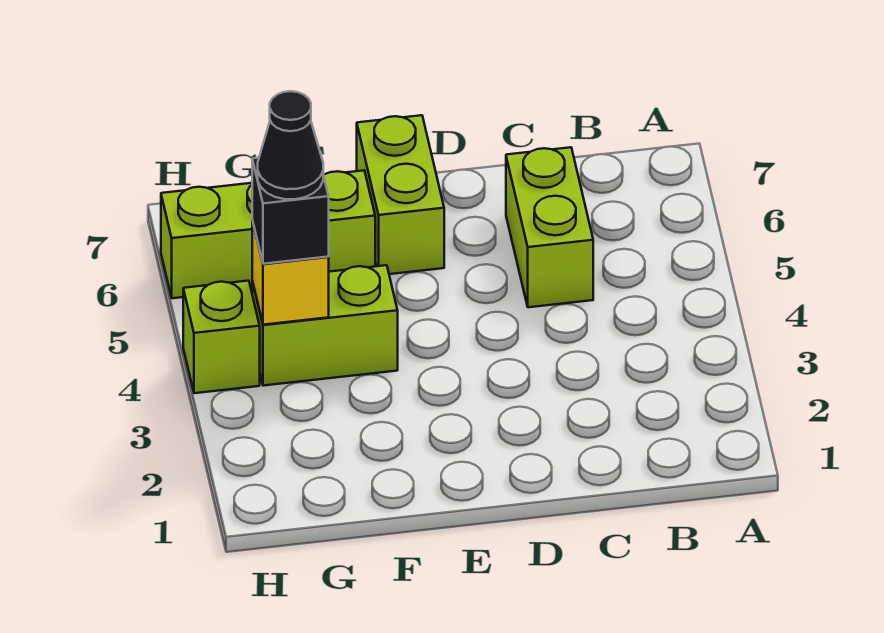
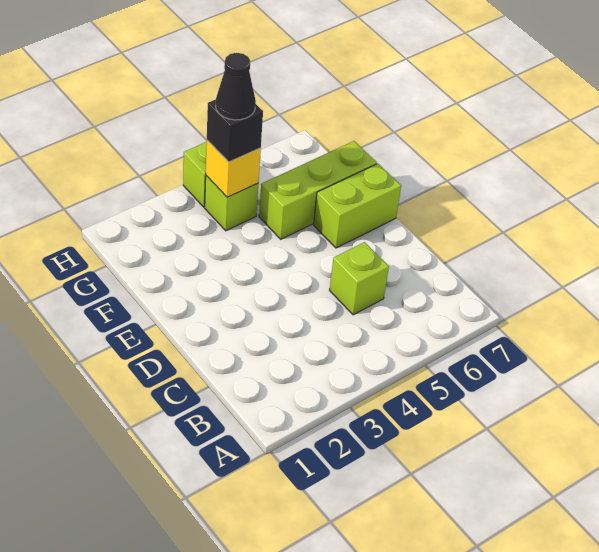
lime brick C5:C6 level 1 -> lime brick C5 level 1
lime brick F4:G4 level 1 -> lime brick G4 level 1
lime brick F6:H6 level 1 -> lime brick F5:F7 level 1

